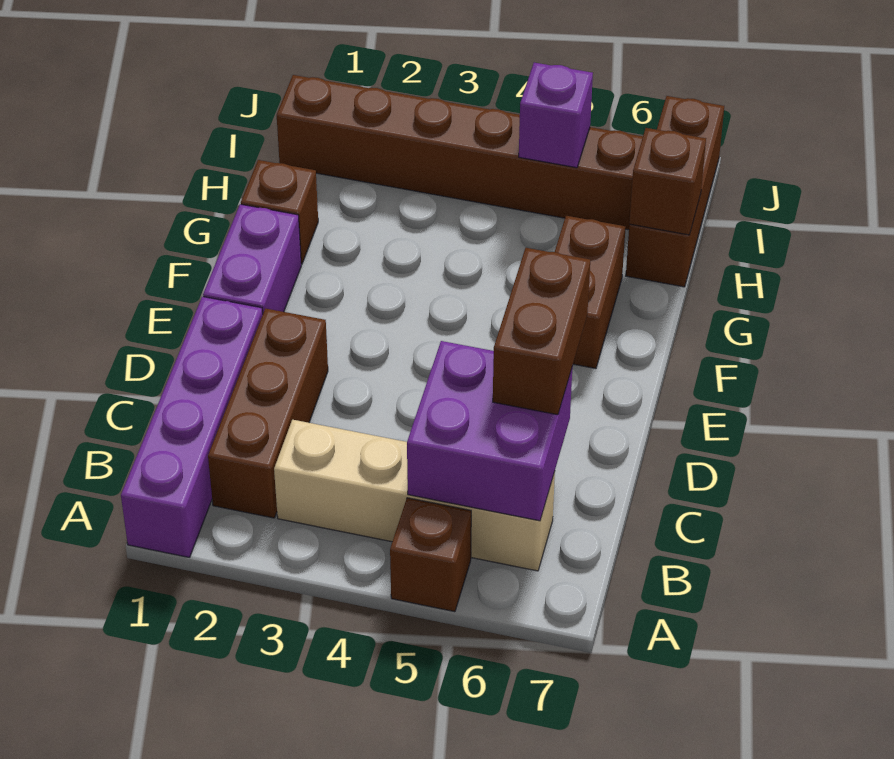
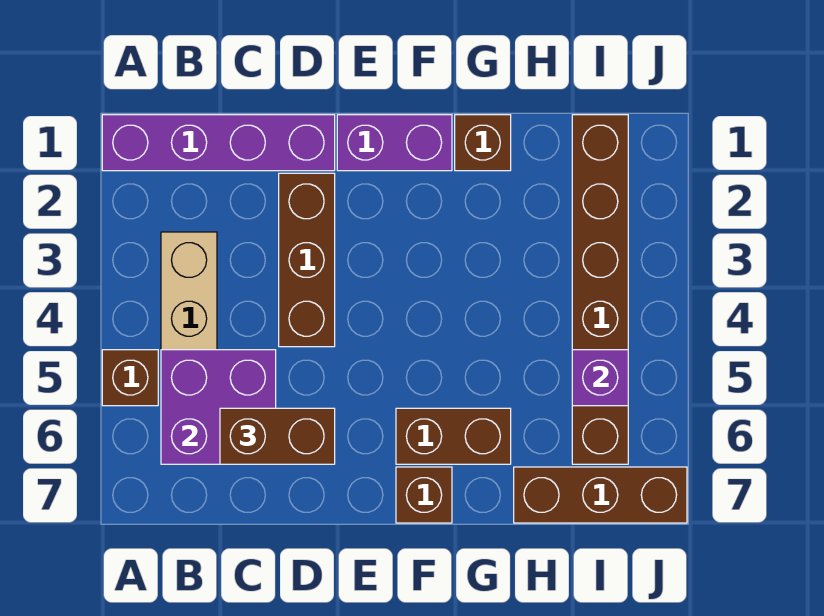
brown brick B2:D2 level 1 -> brown brick D2:D4 level 1
brown brick H7 level 2 -> brown brick F7 level 1

